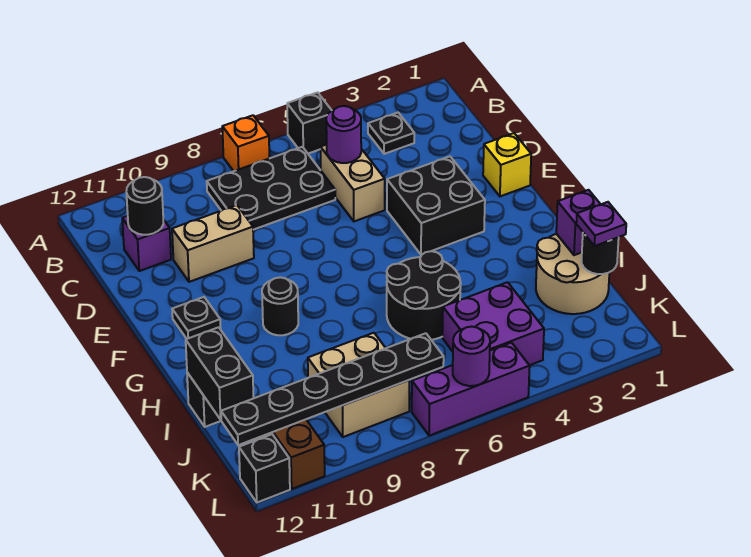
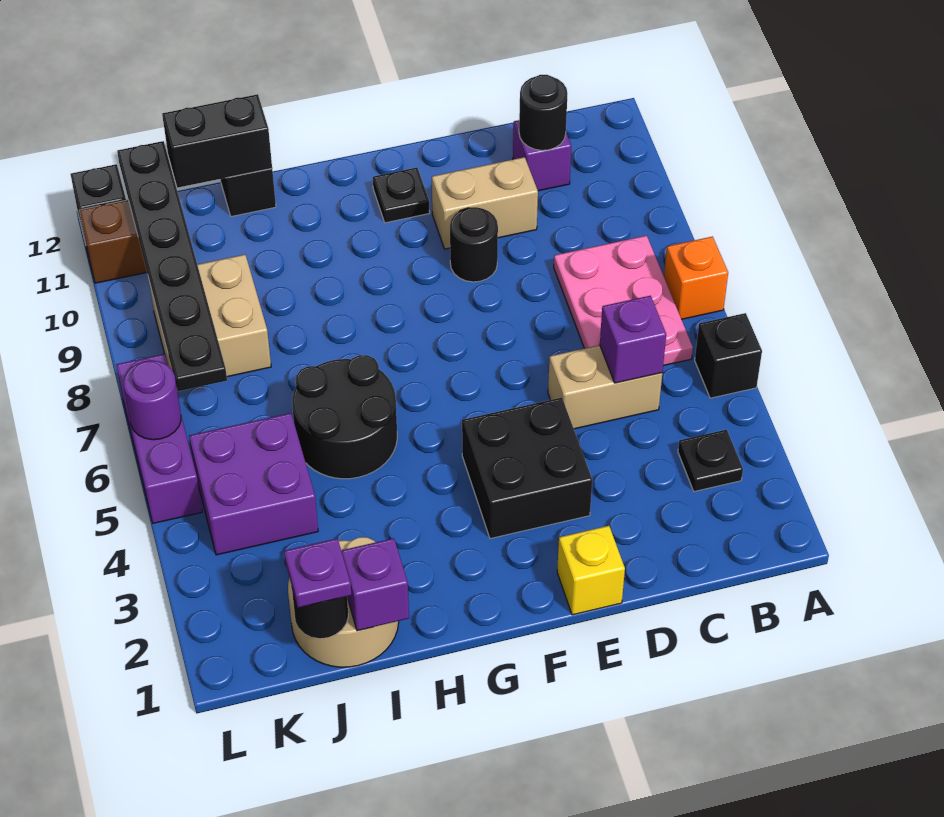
black plate B6:C8 level 1 -> pink plate B6:C8 level 1
purple round brick C5 level 2 -> purple brick C5 level 2
tan brick D9:D10 level 1 -> tan brick D10:E10 level 1
black round brick G9 level 1 -> black round brick E9 level 1

